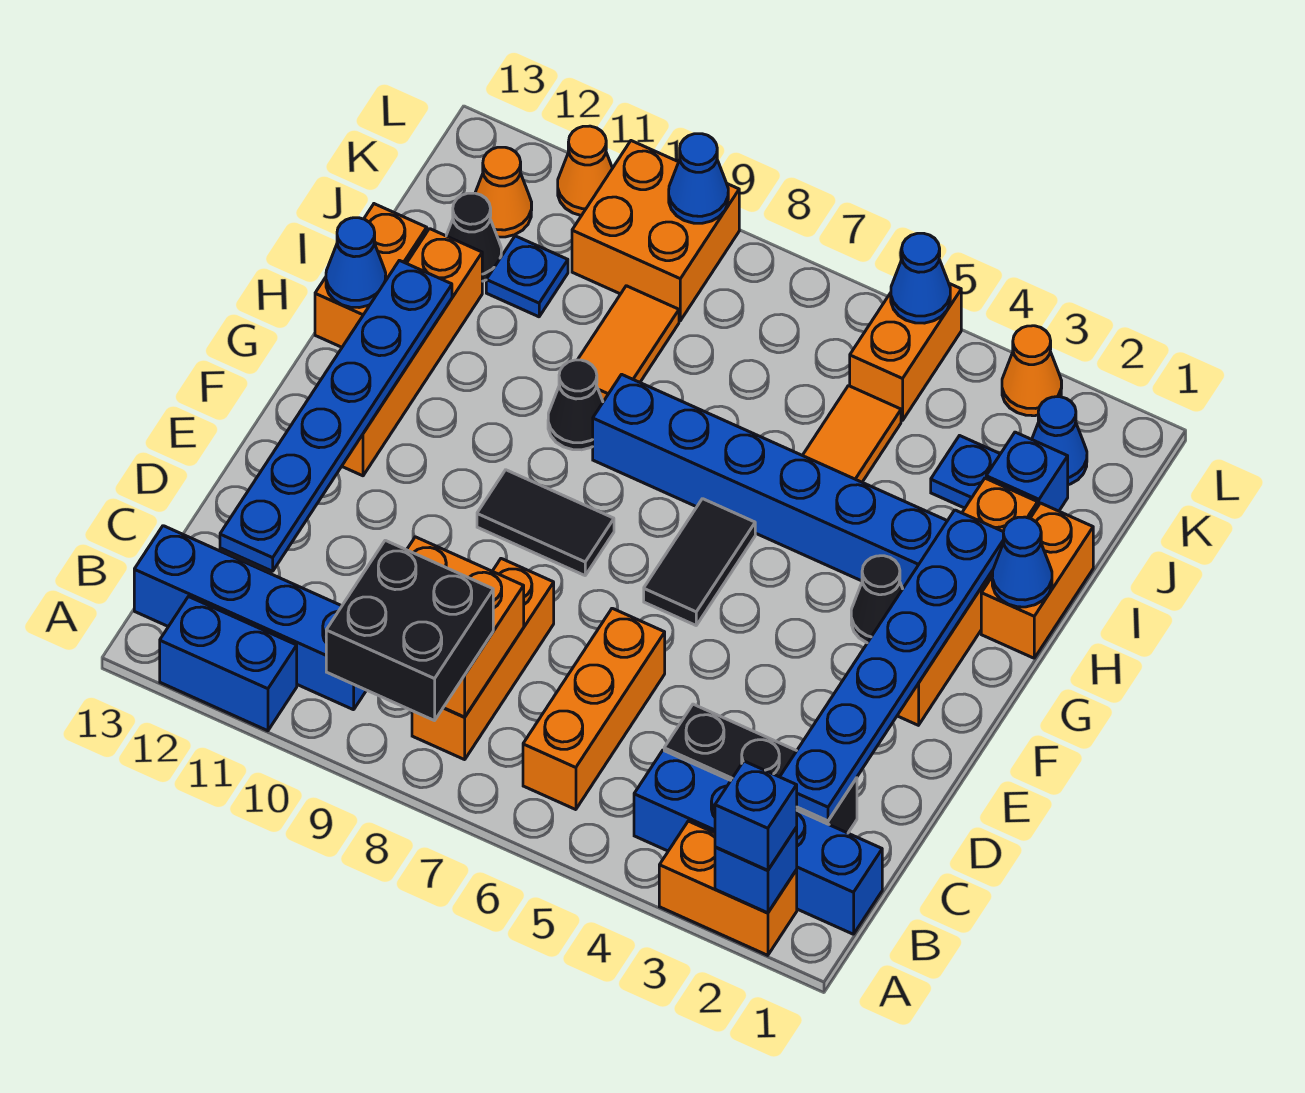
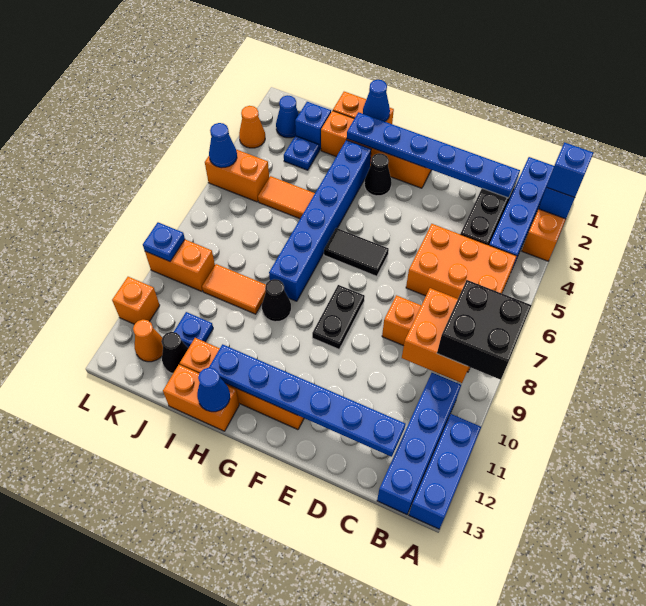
blue brick A11:A12 level 1 -> blue brick A11:A13 level 1
orange brick B6:D6 level 1 -> orange brick B5:D6 level 1
black tile F8:F9 level 1 -> black plate F8:F9 level 1
orange brick K9:L10 level 1 -> orange brick K9:L9 level 1
blue cone L9 level 2 -> blue plate L9 level 2
orange cone L11 level 1 -> orange brick L11 level 1

